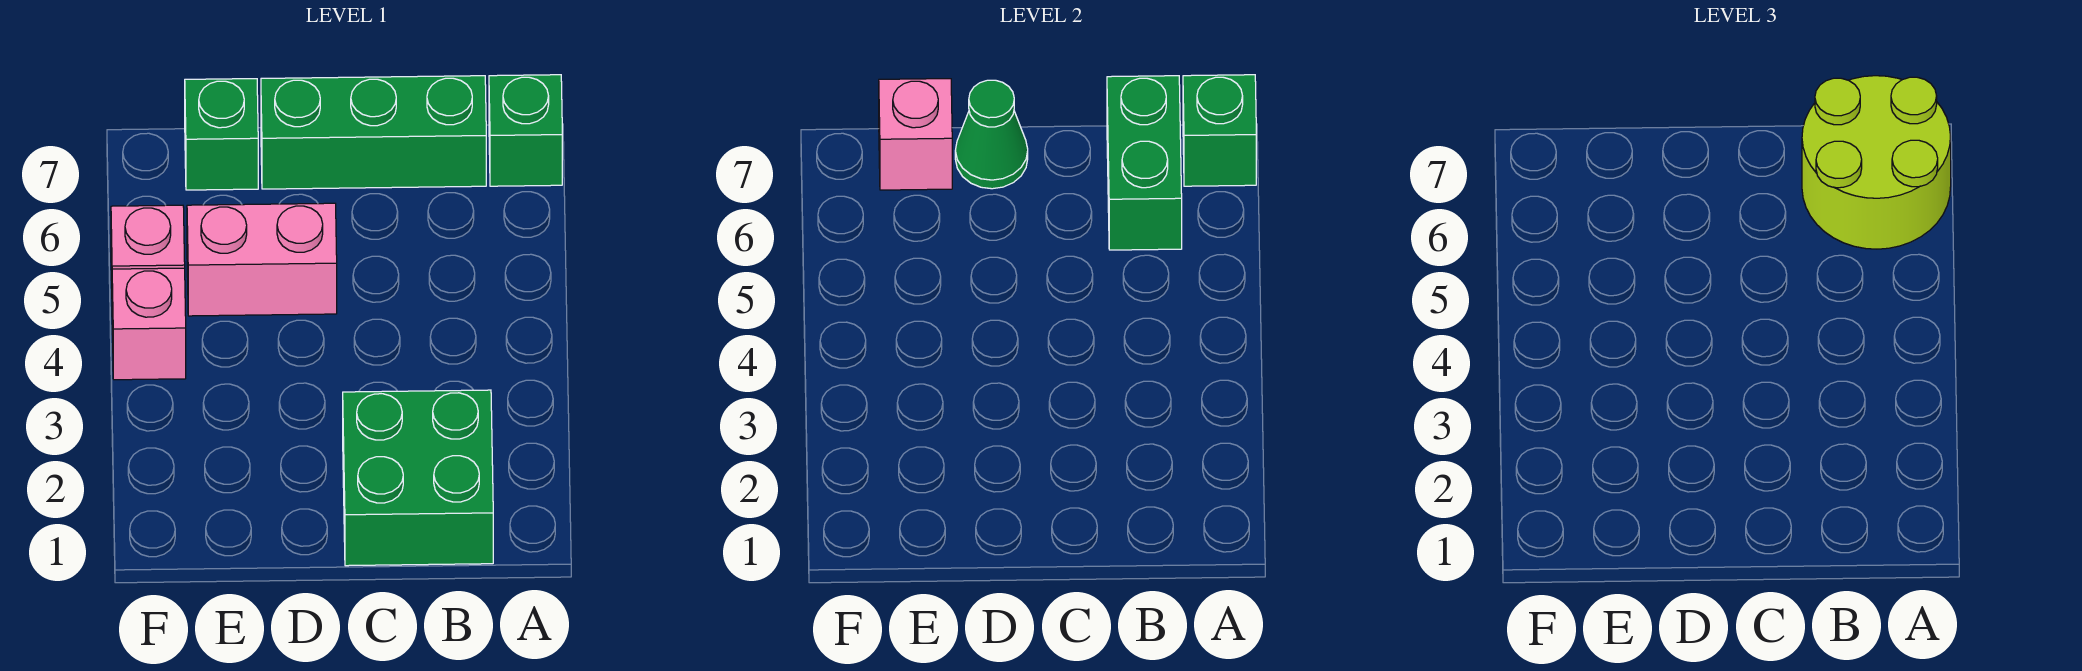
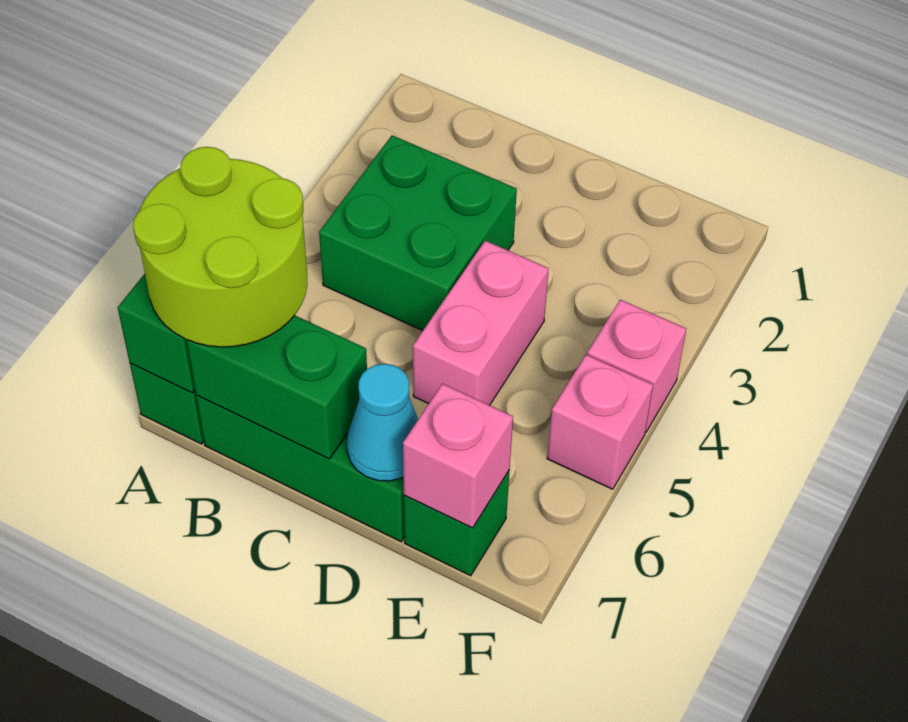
green brick B1:C2 level 1 -> green brick B3:C4 level 1
green brick B6:B7 level 2 -> green brick B7:C7 level 2
pink brick D5:E5 level 1 -> pink brick D4:D5 level 1
green cone D7 level 2 -> cyan cone D7 level 2

